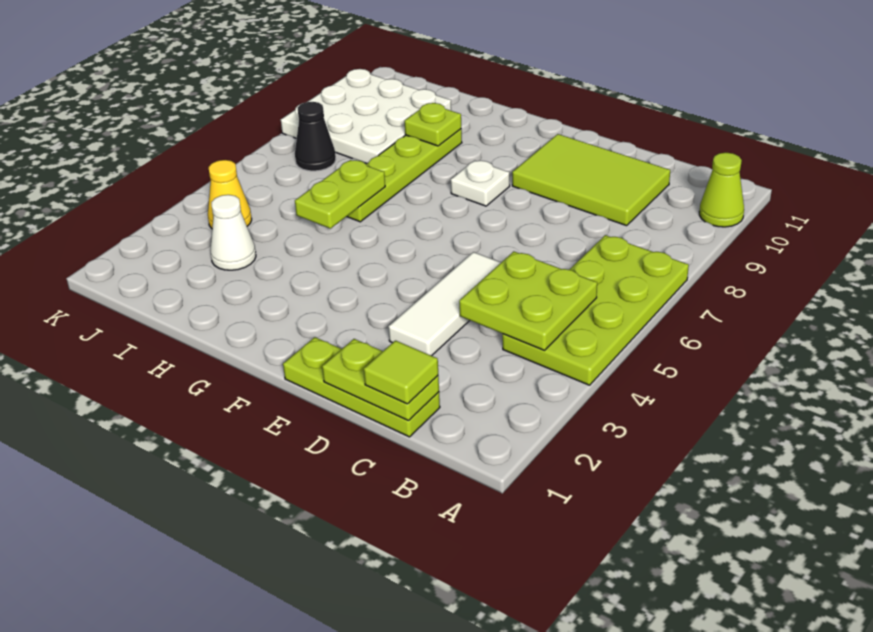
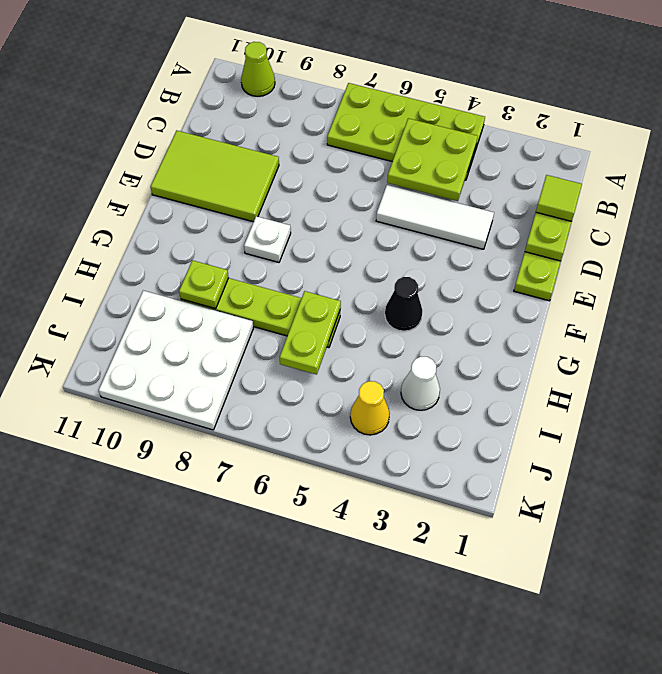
lime tile C9:E10 level 1 -> lime tile D9:E11 level 1
lime plate H5:H6 level 2 -> lime plate H6:I6 level 2
black cone J7 level 1 -> black cone G4 level 1

